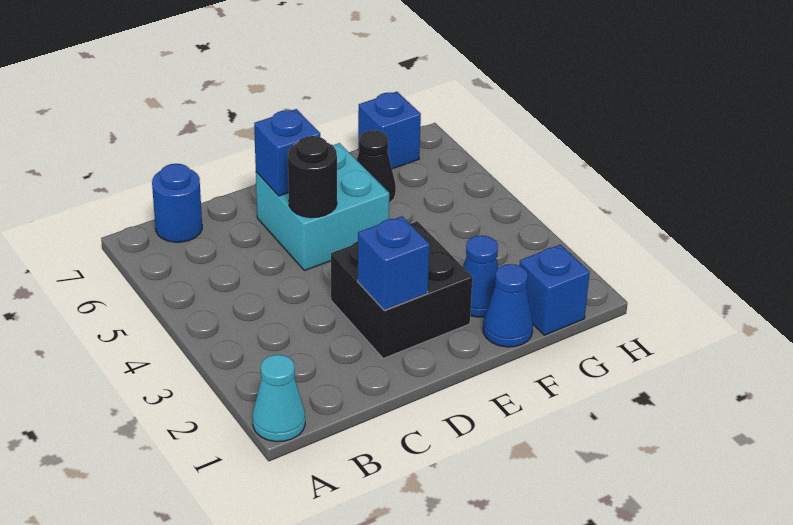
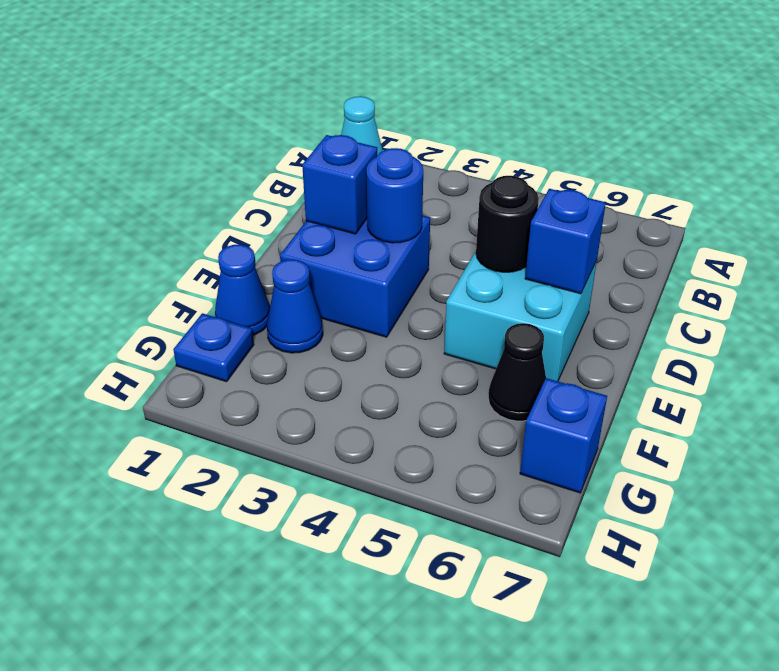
blue round brick B7 level 1 -> blue round brick D3 level 2
black brick D2:E3 level 1 -> blue brick D2:E3 level 1
blue brick G1 level 1 -> blue plate G1 level 1

